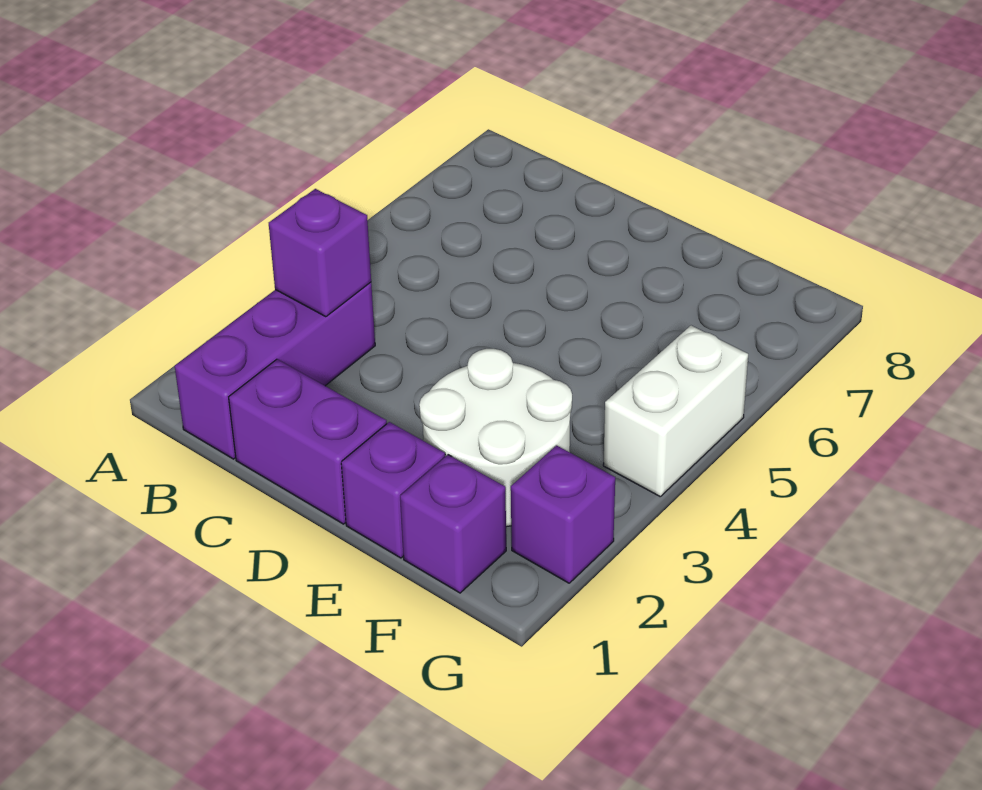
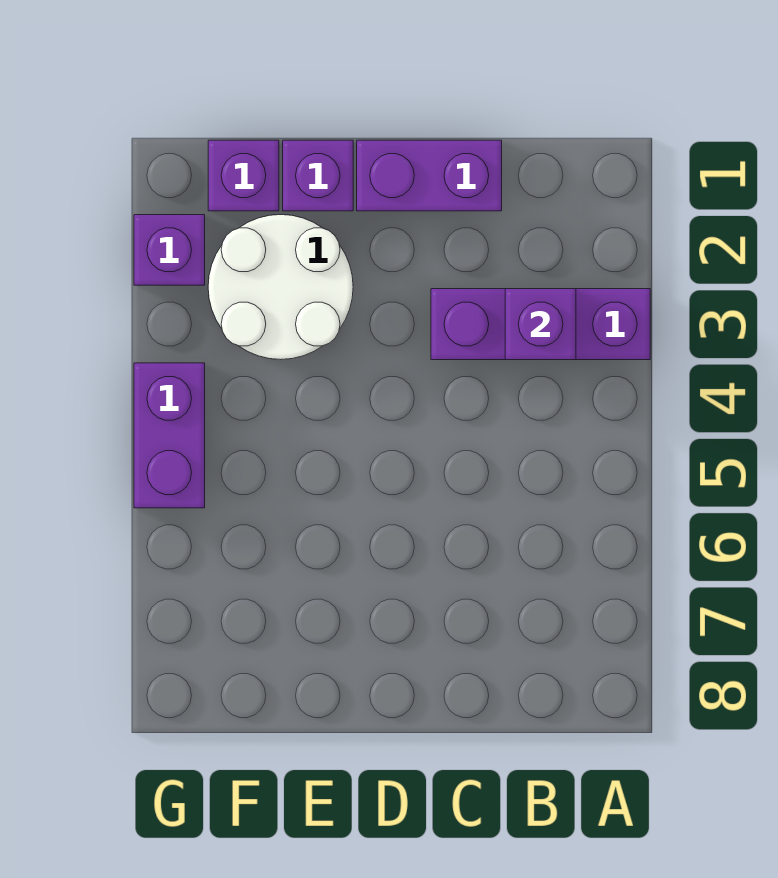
purple brick B1:B3 level 1 -> purple brick A3:C3 level 1
white brick G4:G5 level 1 -> purple brick G4:G5 level 1

